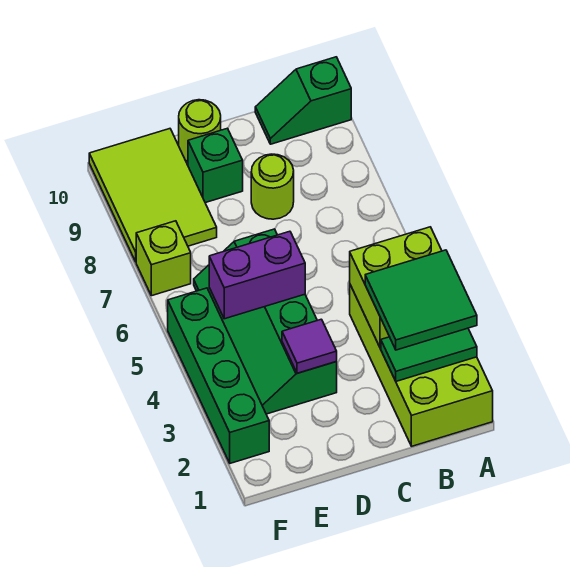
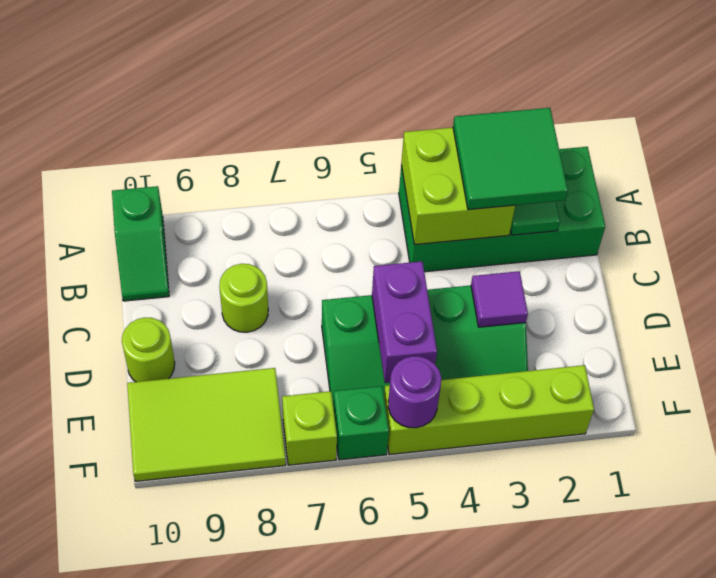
lime brick A1:B4 level 1 -> green brick A1:B4 level 1
green brick D9 level 1 -> green brick F6 level 1
green brick F2:F5 level 1 -> lime brick F2:F5 level 1
none -> purple round brick F5 level 2

